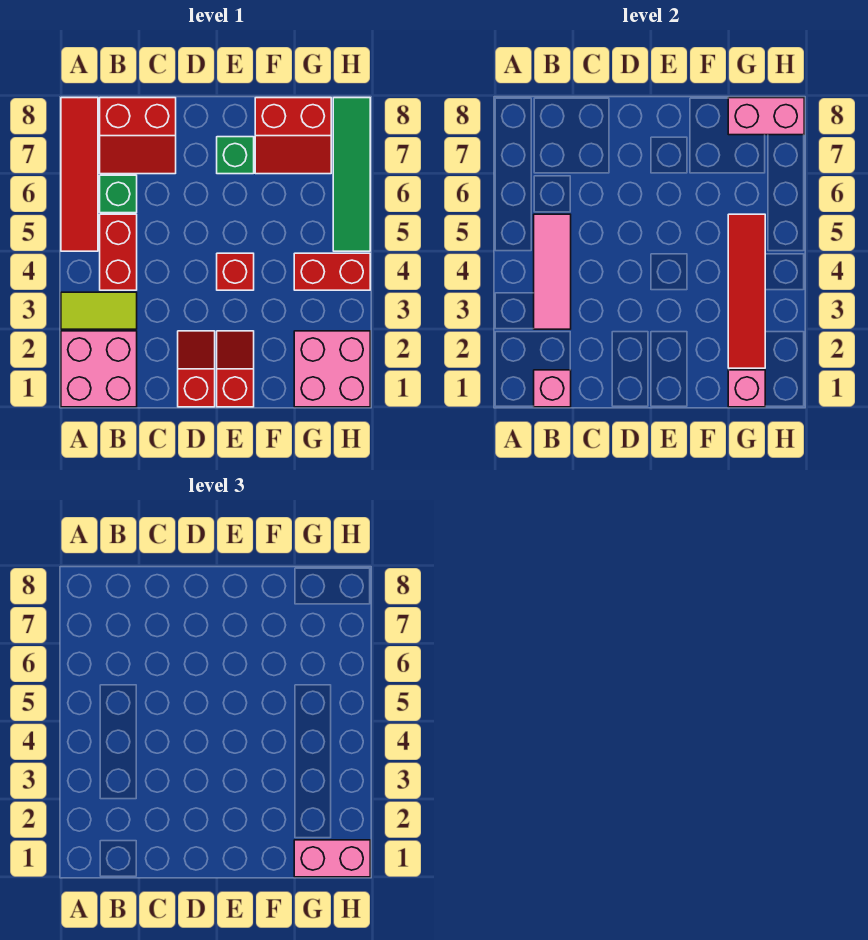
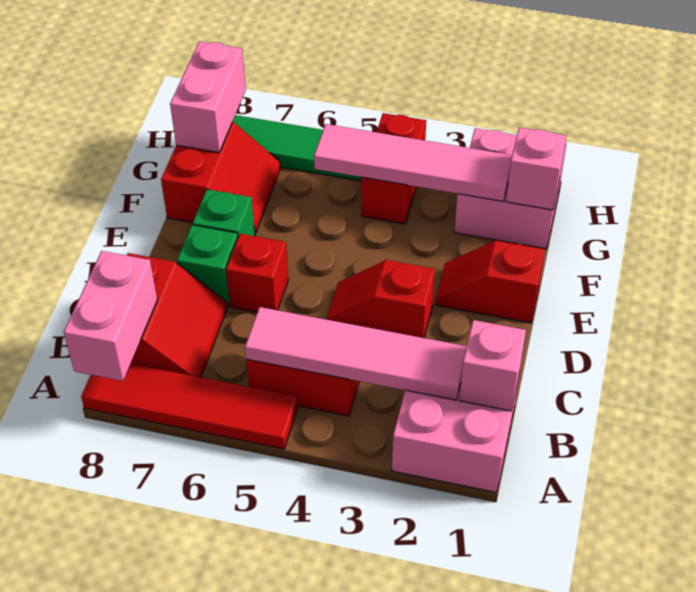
lime tile A3:B3 level 1 -> none
pink tile B3:B5 level 2 -> pink tile B2:B5 level 2
green brick B6 level 1 -> green brick D7 level 1
red slope D1:D2 level 1 top 1 -> red slope D3:D4 level 1 top 3
red brick E4 level 1 -> red brick D6 level 1
pink brick G1:H1 level 3 -> pink brick A8:B8 level 2
red tile G2:G5 level 2 -> pink tile G2:G5 level 2

